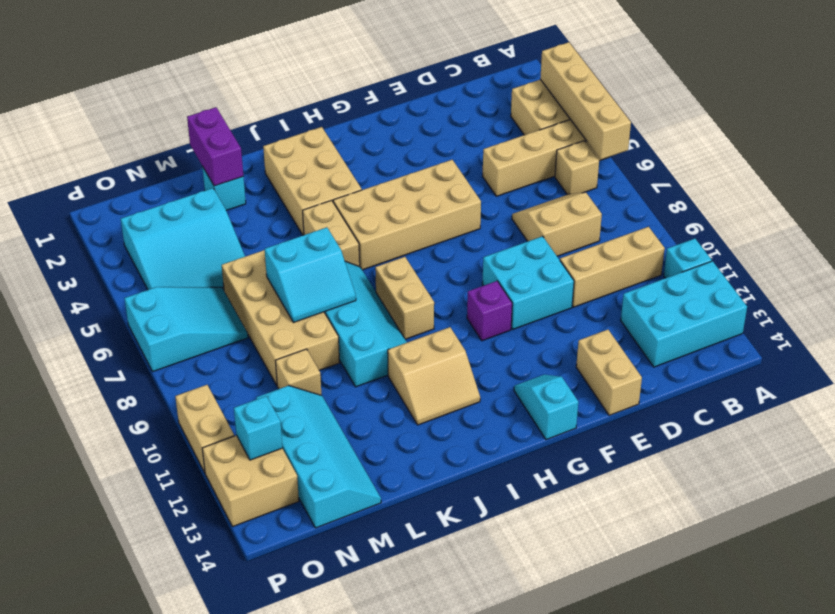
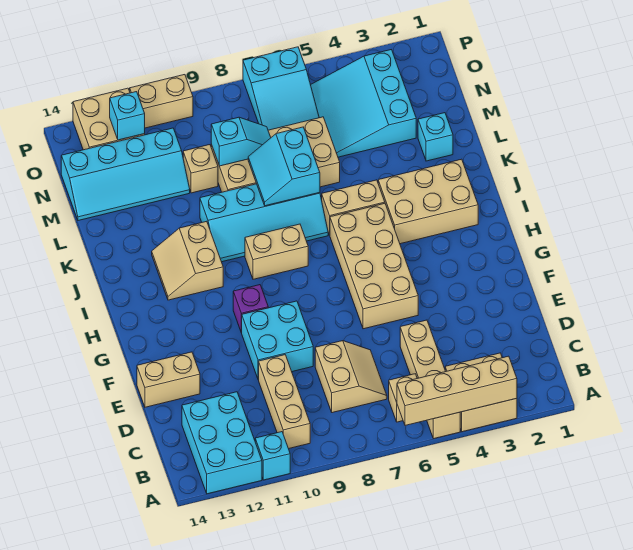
cyan slope G13:G14 level 1 top 14 -> cyan slope M8:M9 level 2 top 9
purple brick L1:L2 level 2 -> none

